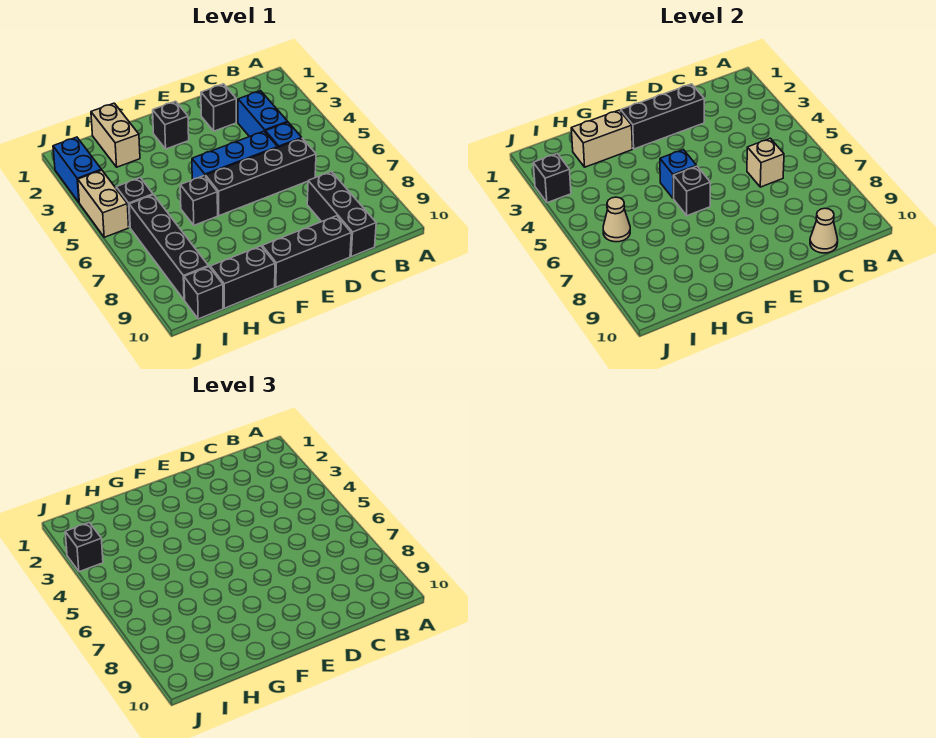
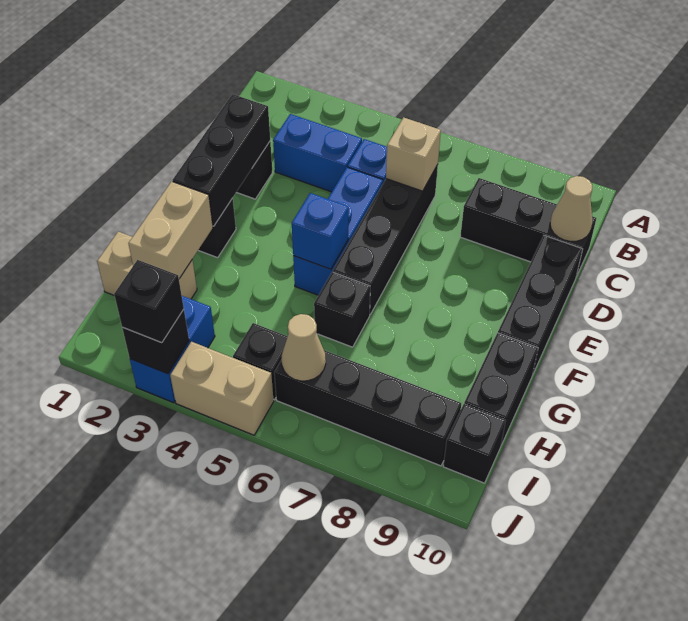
black brick F6 level 2 -> none
blue brick J2:J3 level 1 -> blue brick I3:J3 level 1

